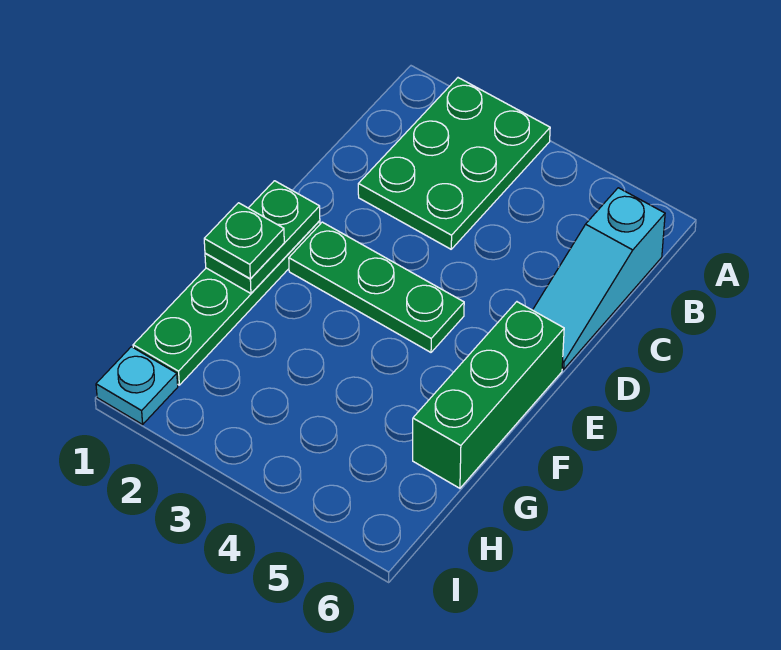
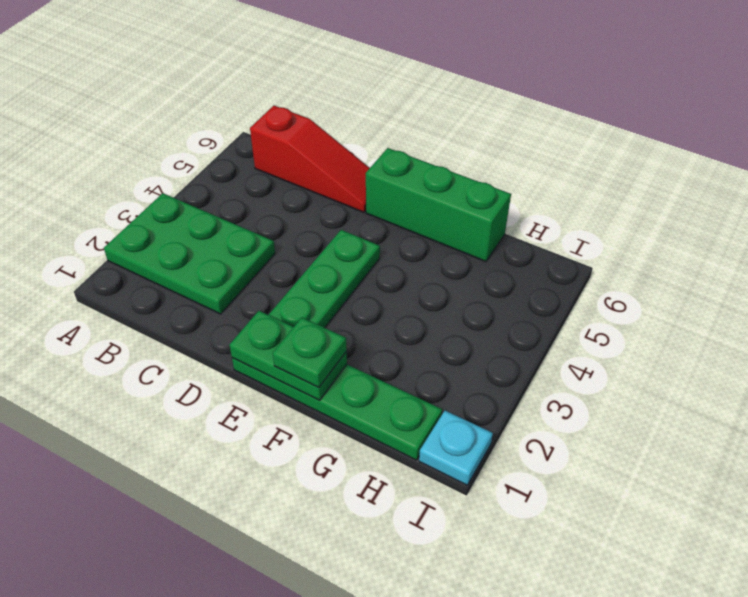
cyan slope B6:D6 level 1 top B -> red slope B6:D6 level 1 top B

